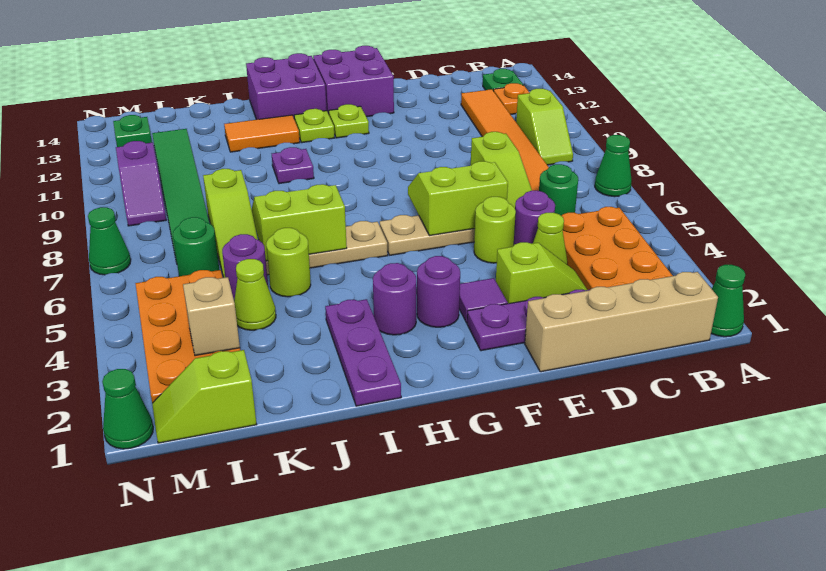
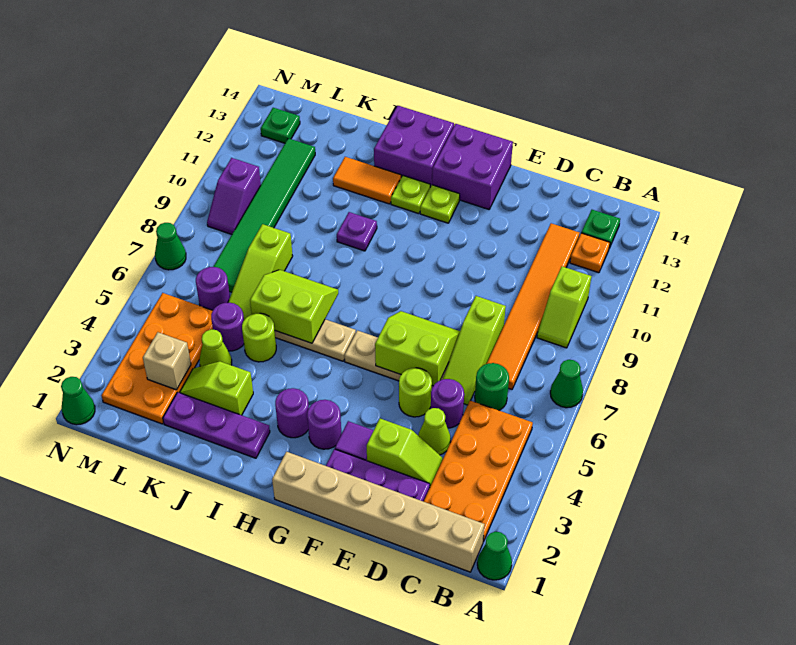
tan brick B1:E1 level 1 -> tan brick B1:G1 level 1
purple plate I1:I3 level 1 -> purple plate I2:K2 level 1
lime slope L1:M1 level 1 top L -> lime slope J3:K3 level 1 top J
green round brick L6 level 1 -> purple round brick L6 level 1

